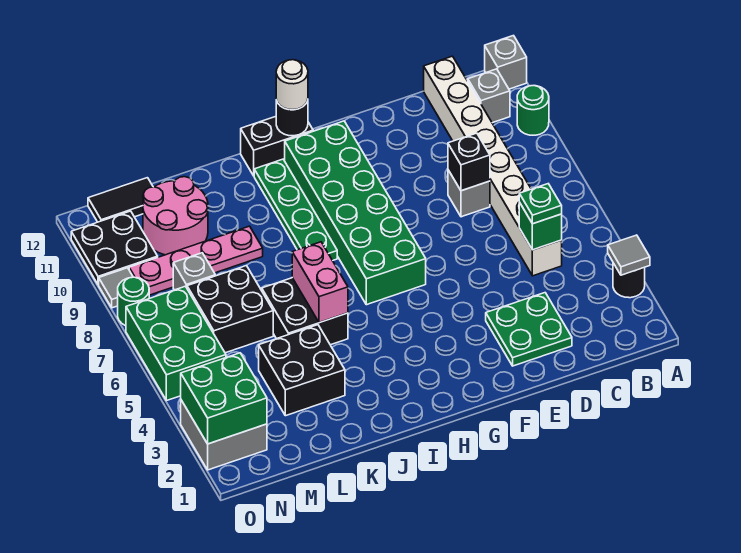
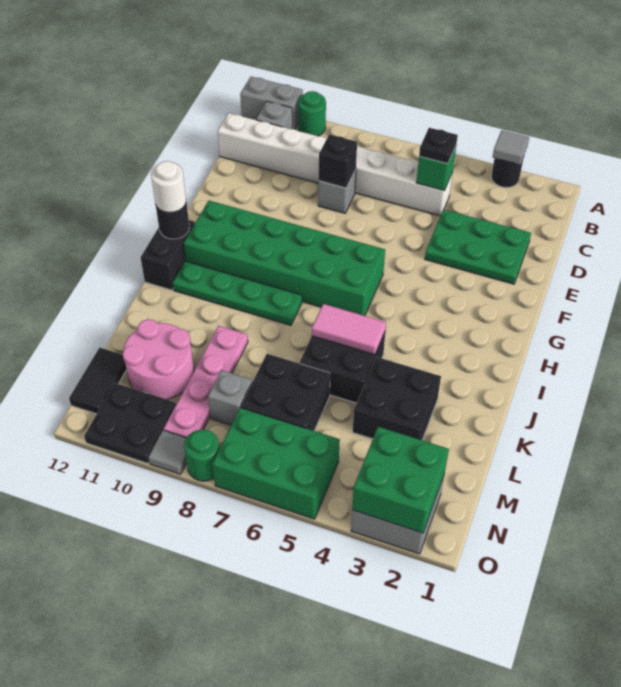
grey brick A12 level 1 -> grey brick A11:A12 level 1
green plate C5 level 3 -> black plate C5 level 3
green plate D2:E3 level 1 -> green plate D2:E4 level 1
pink brick J5:J6 level 2 -> pink tile J5:J6 level 2

